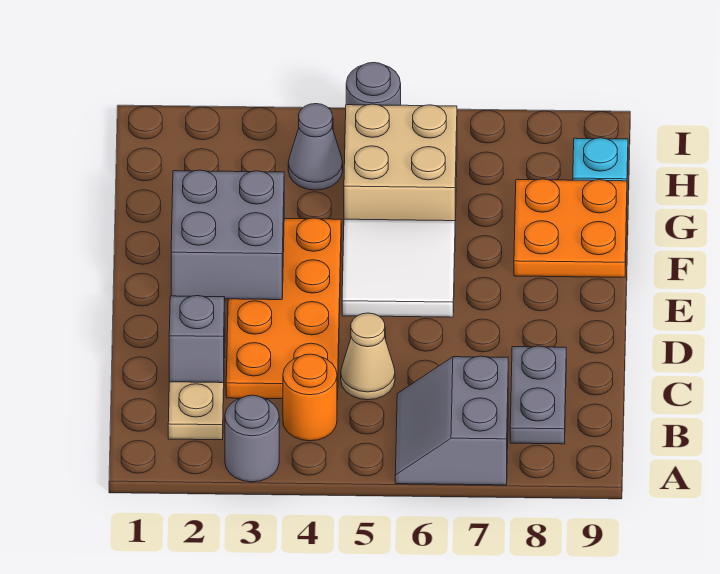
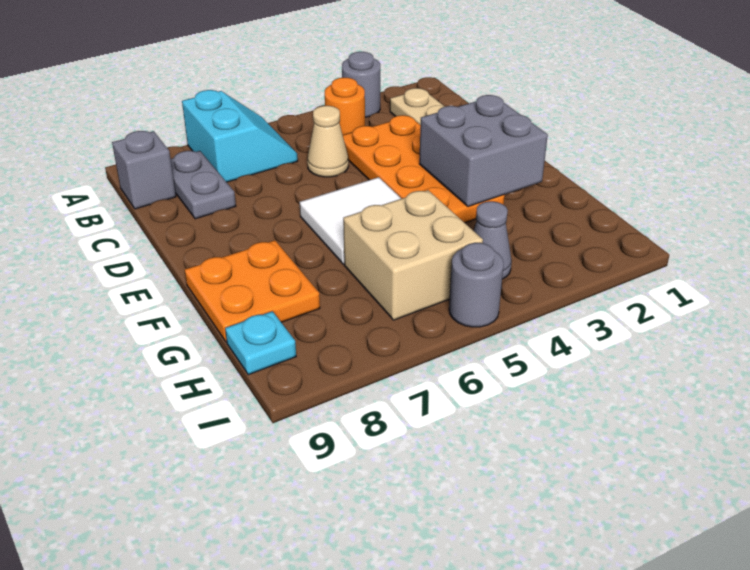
grey slope A6:B7 level 1 top 7 -> cyan slope A6:B7 level 1 top 7
grey brick C2 level 2 -> grey brick B9 level 1

